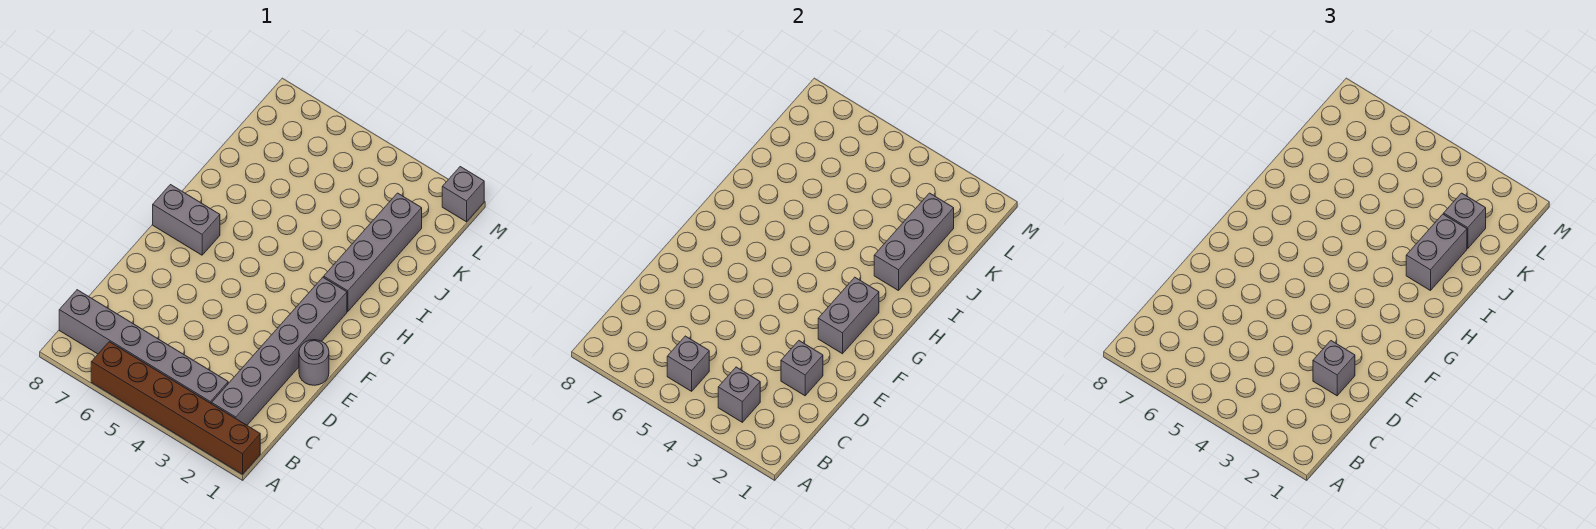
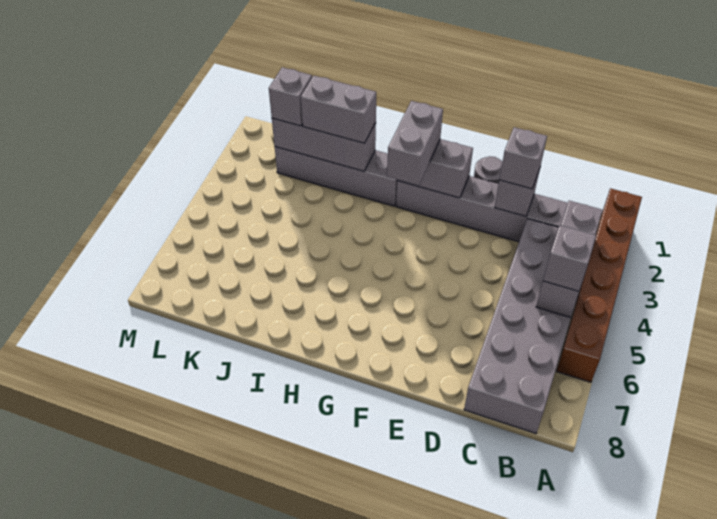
grey brick B3:B8 level 1 -> grey brick B3:C8 level 1
grey brick G7:G8 level 1 -> grey brick G2:G3 level 3
grey brick M1 level 1 -> grey brick B5 level 3

